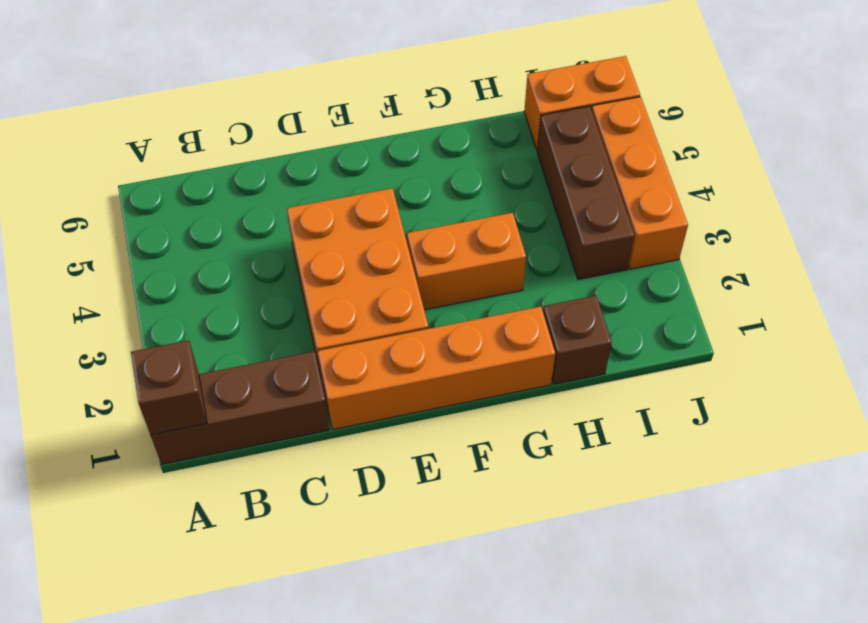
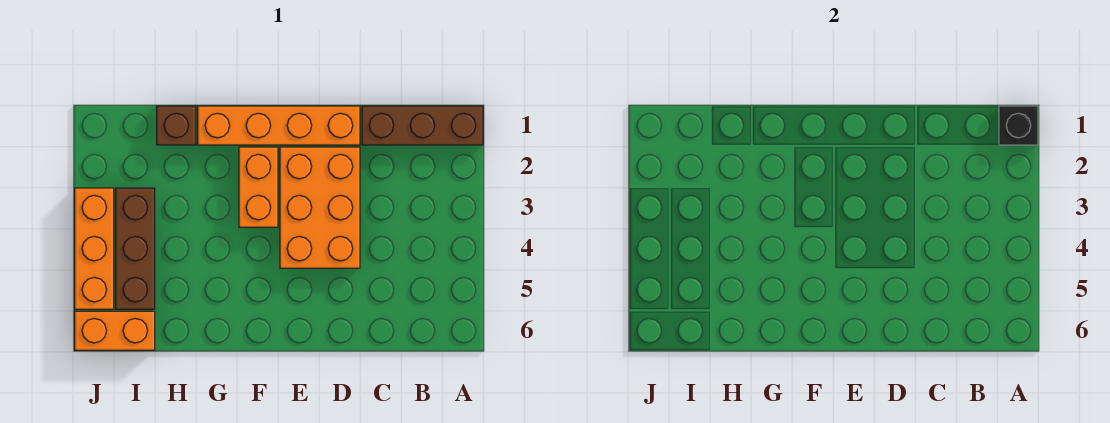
brown brick A1 level 2 -> black brick A1 level 2
orange brick F3:G3 level 1 -> orange brick F2:F3 level 1

